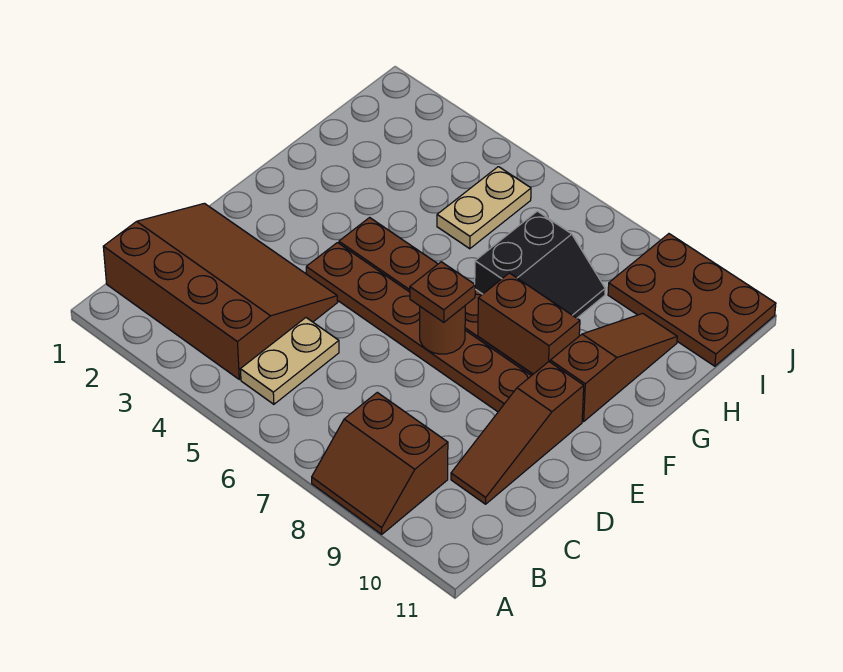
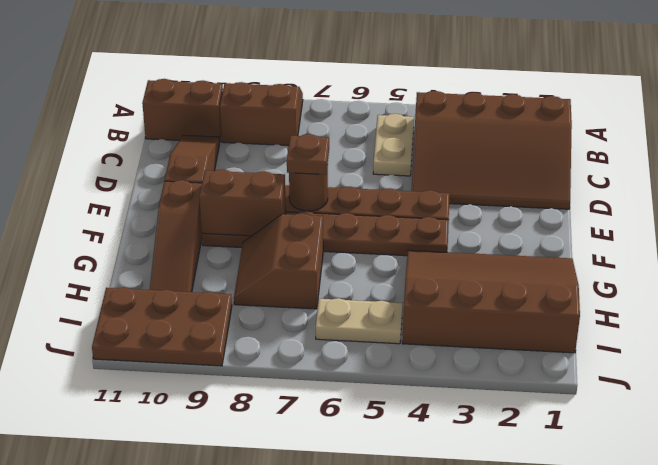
none -> brown brick B10:B11 level 1
none -> brown slope G1:I4 level 1 top I
black slope G7:H8 level 1 top 7 -> brown slope G7:H8 level 1 top 7
tan plate H5:I5 level 1 -> tan plate I5:I6 level 1

